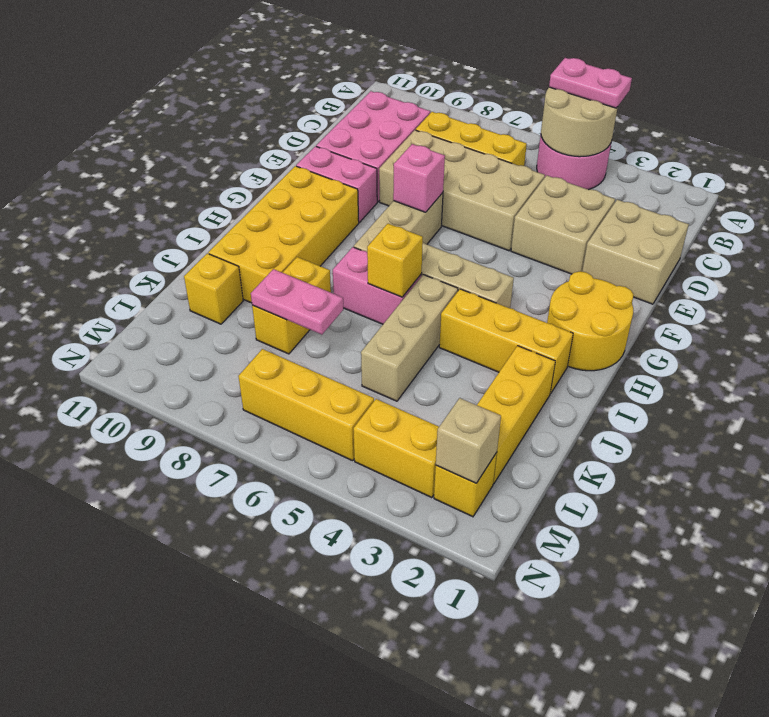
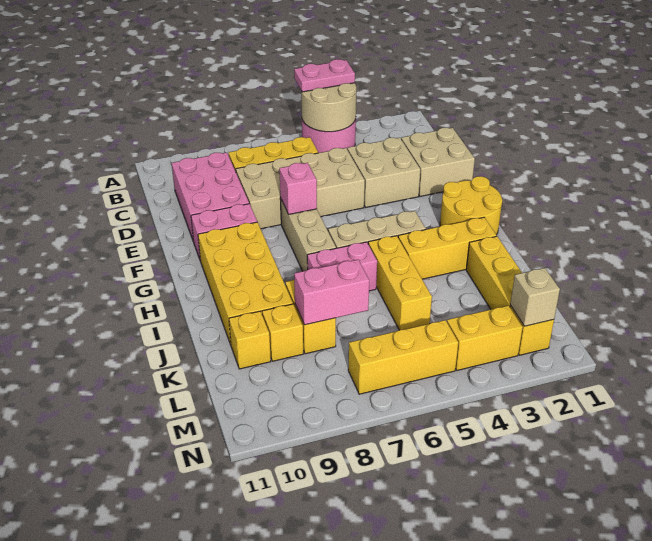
tan brick I5:K5 level 1 -> yellow brick I5:K5 level 1
yellow brick I6 level 2 -> yellow brick K9 level 1
pink plate K7:K8 level 2 -> pink brick K7:K8 level 2

